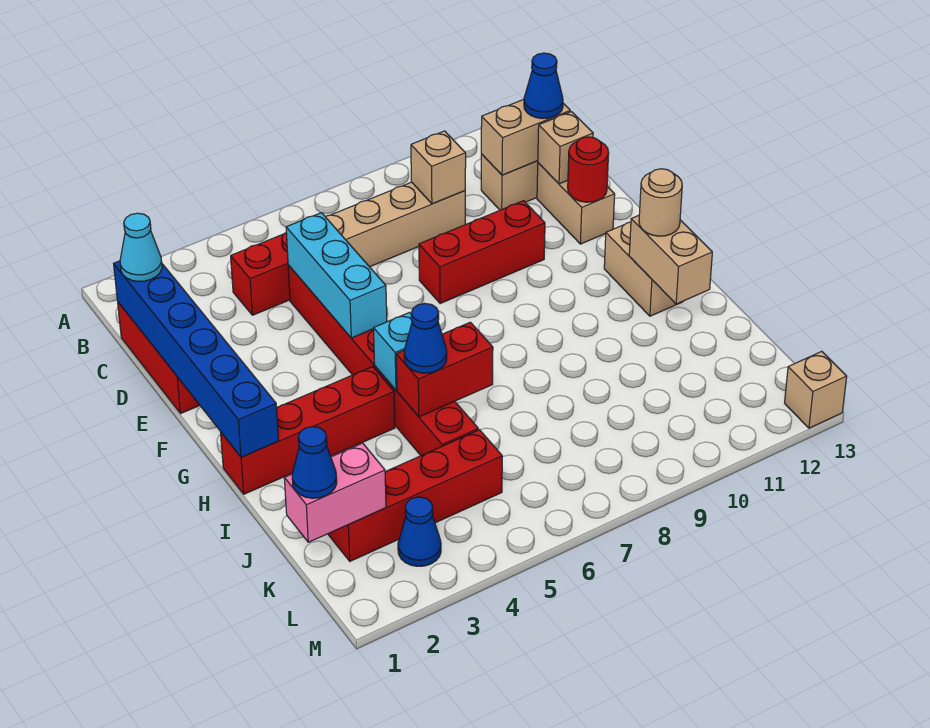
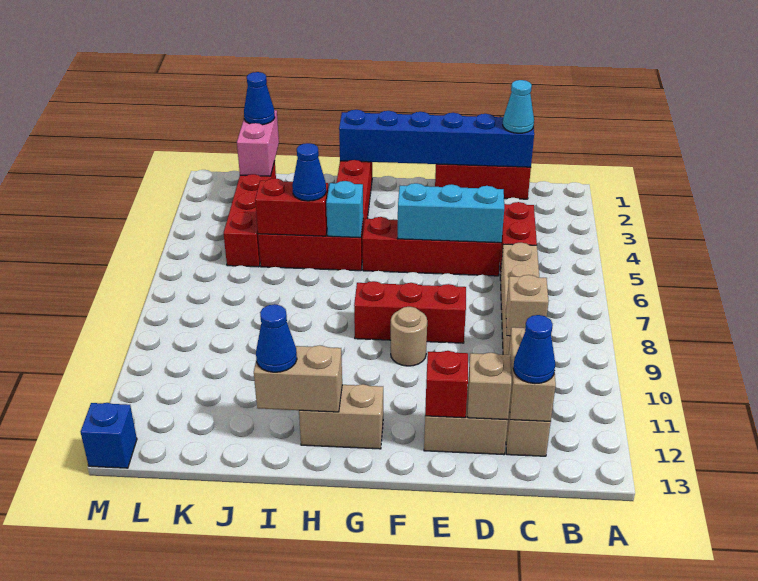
red brick E8:E10 level 1 -> red brick E8:G8 level 1
red round brick E12 level 2 -> red brick E12 level 2
tan round brick H12 level 3 -> tan round brick F9 level 1
red brick I5:I6 level 2 -> red brick I5:J5 level 2
blue cone L3 level 1 -> blue cone I12 level 3
tan brick M13 level 1 -> blue brick M13 level 1

